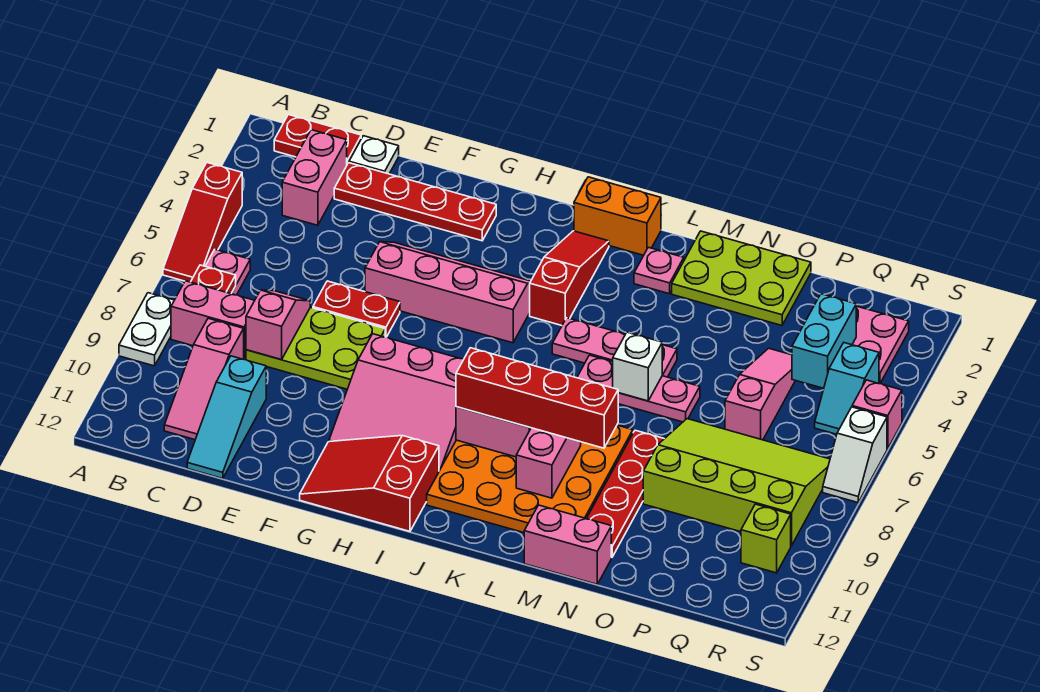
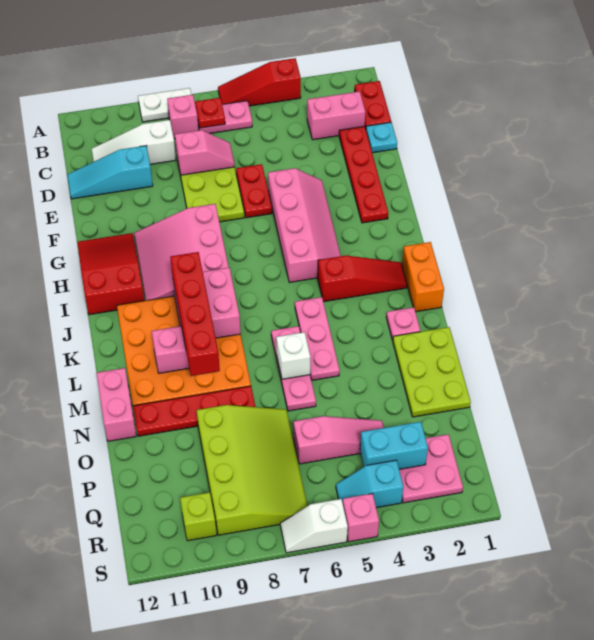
pink brick B8:C8 level 1 -> pink brick B8 level 1
pink slope C9:C11 level 1 top 9 -> white slope C9:C11 level 1 top 9
white plate D1 level 1 -> cyan plate D1 level 1

